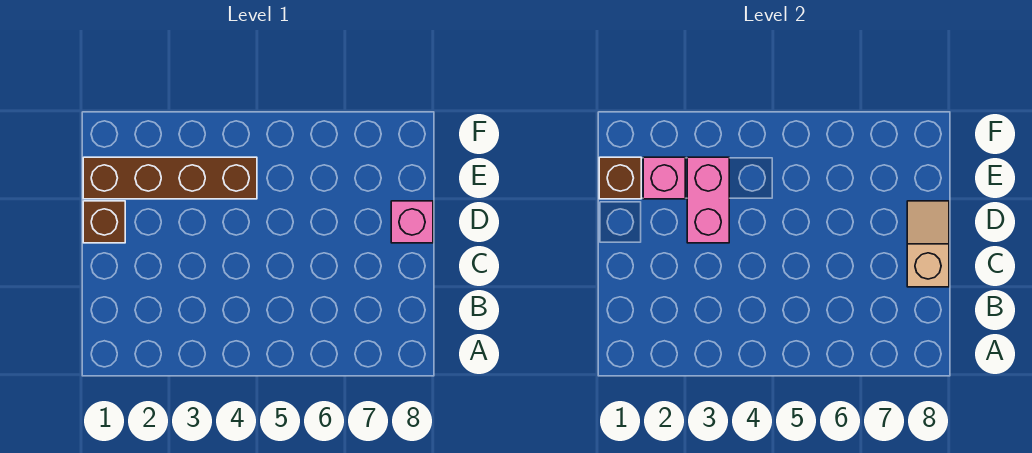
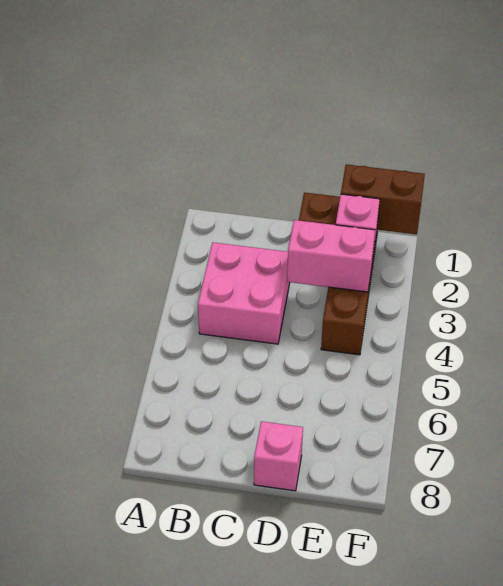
none -> pink brick B3:C4 level 1
tan slope C8:D8 level 2 top C -> none
brown brick E1 level 2 -> brown brick E1:F1 level 2

